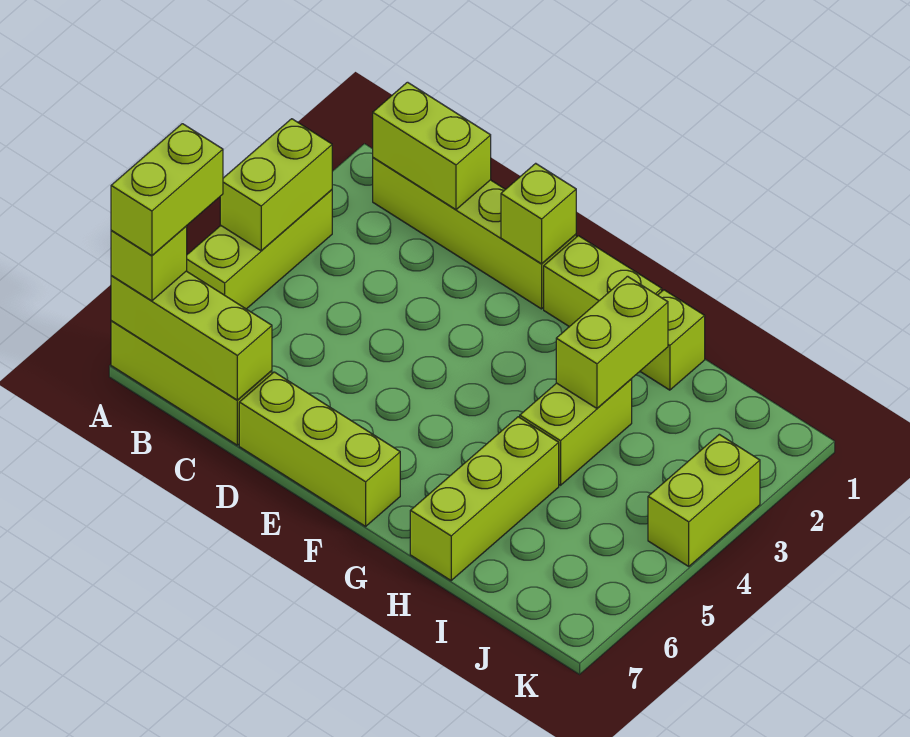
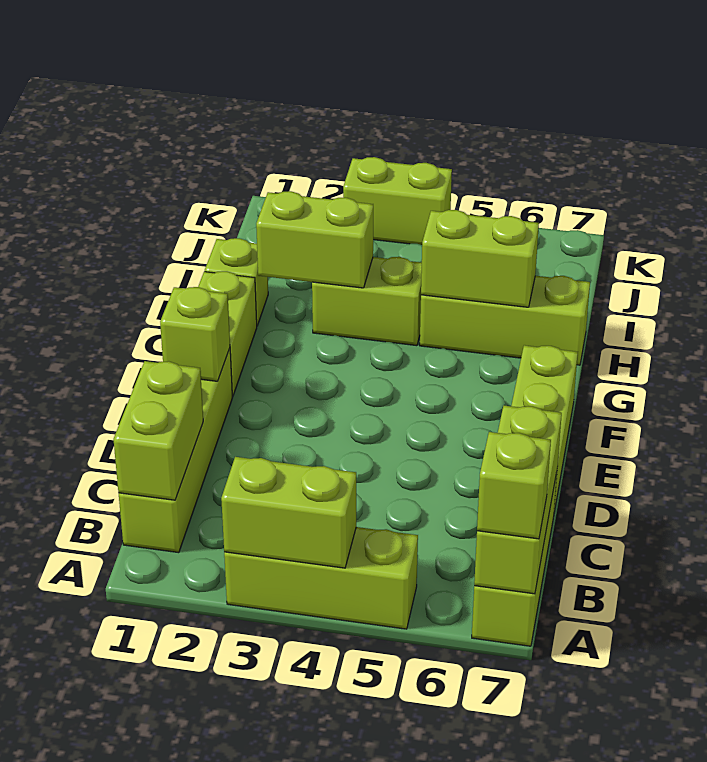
lime brick A6:A7 level 4 -> lime brick H5:H6 level 2

